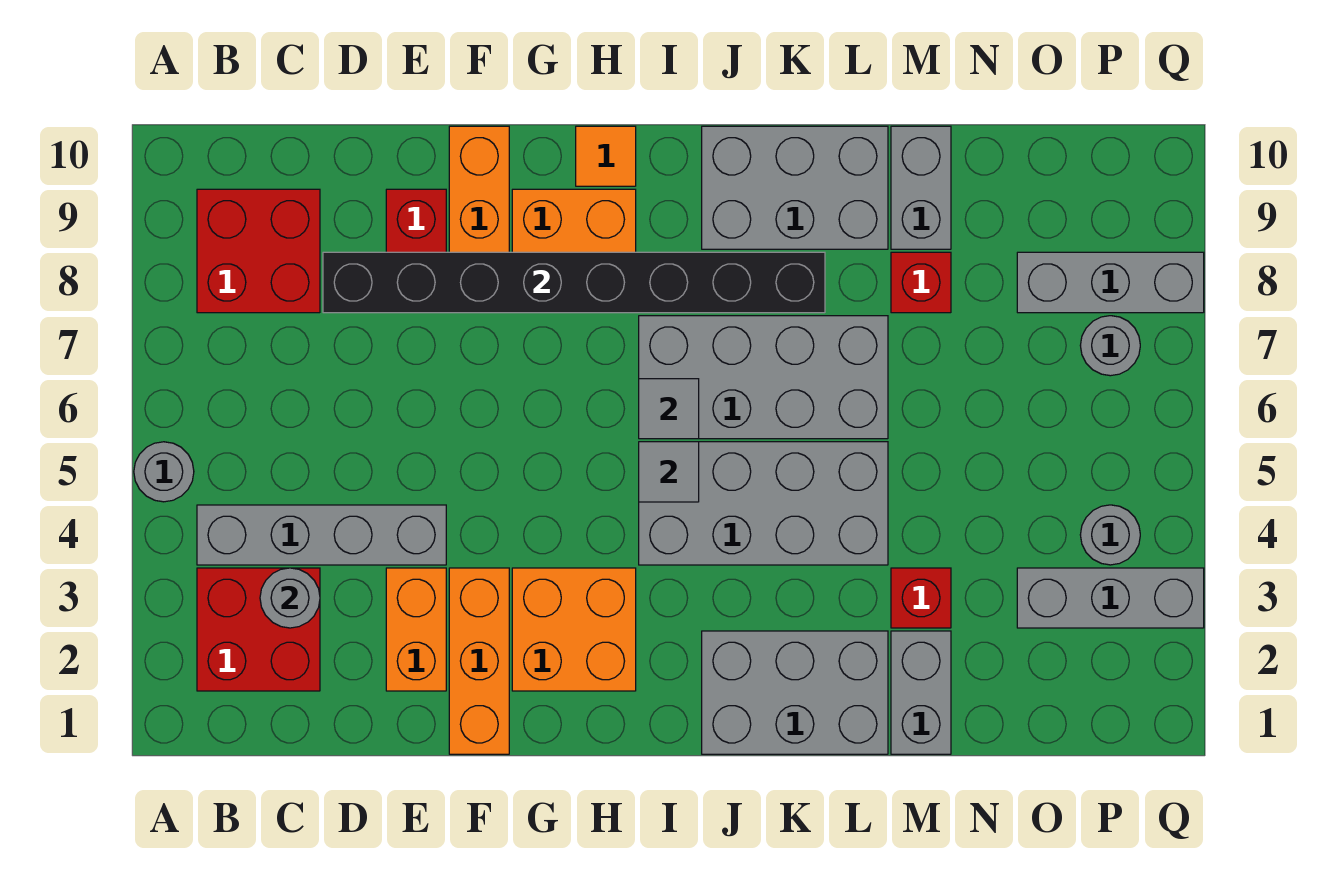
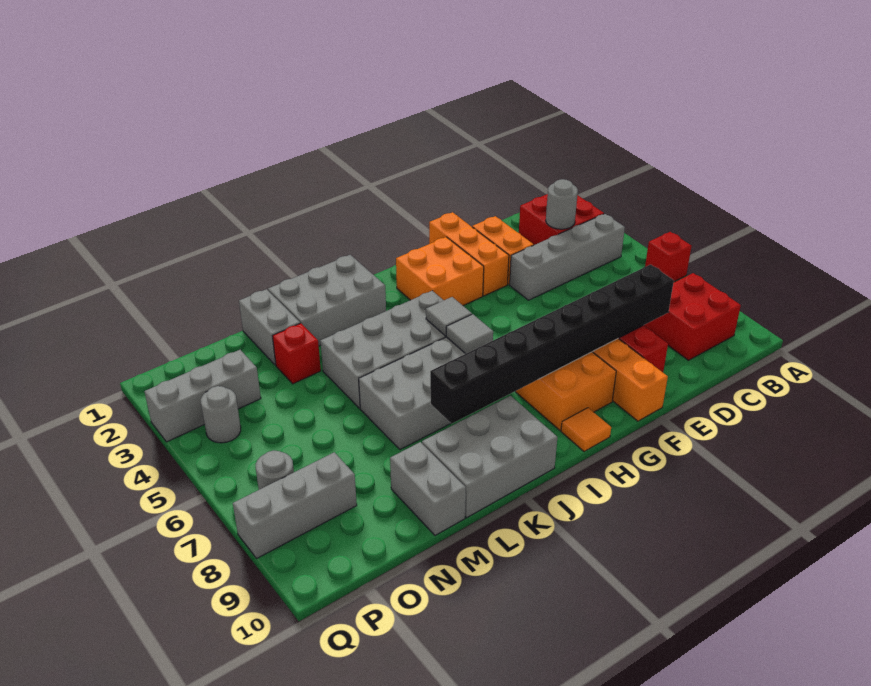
grey round brick A5 level 1 -> none
red brick M8 level 1 -> red brick A6 level 1

